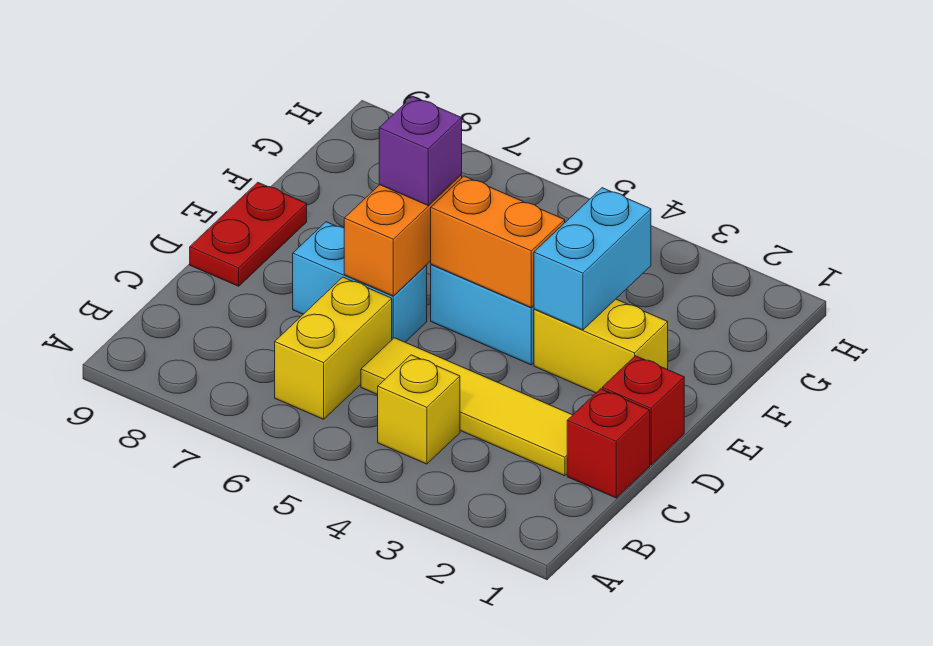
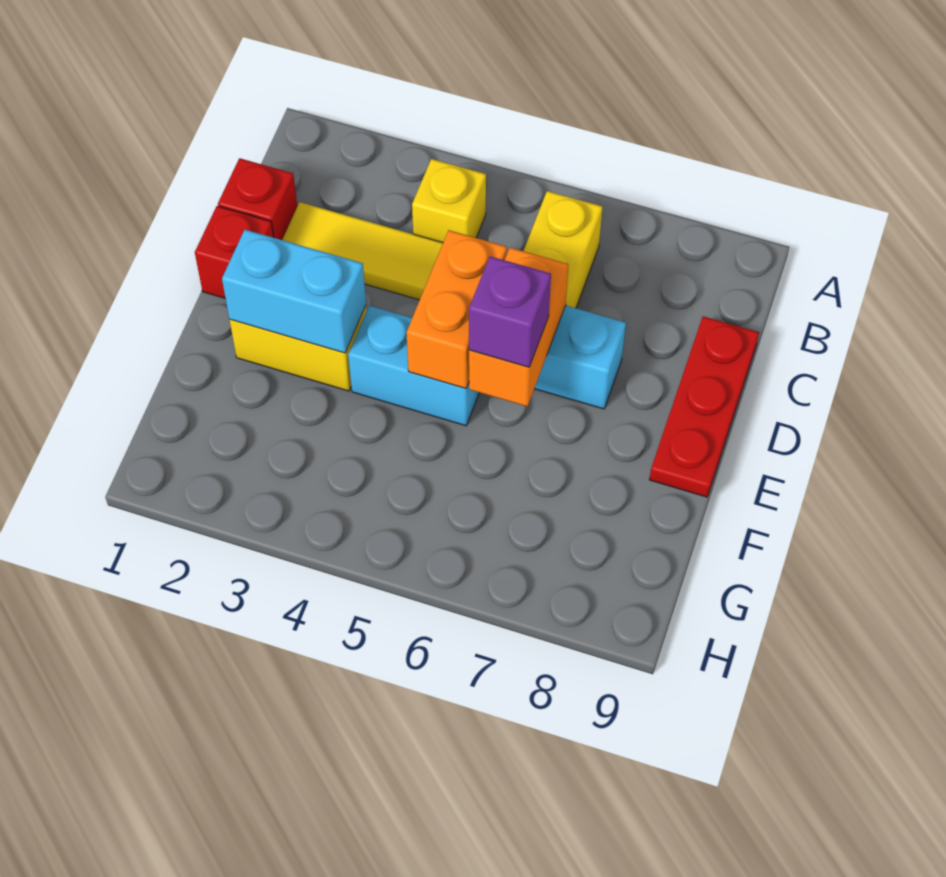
red plate D9:E9 level 1 -> red plate C9:E9 level 1
cyan brick E3:F3 level 2 -> cyan brick E2:E3 level 2
orange brick E4:E5 level 2 -> orange brick D5:E5 level 2

